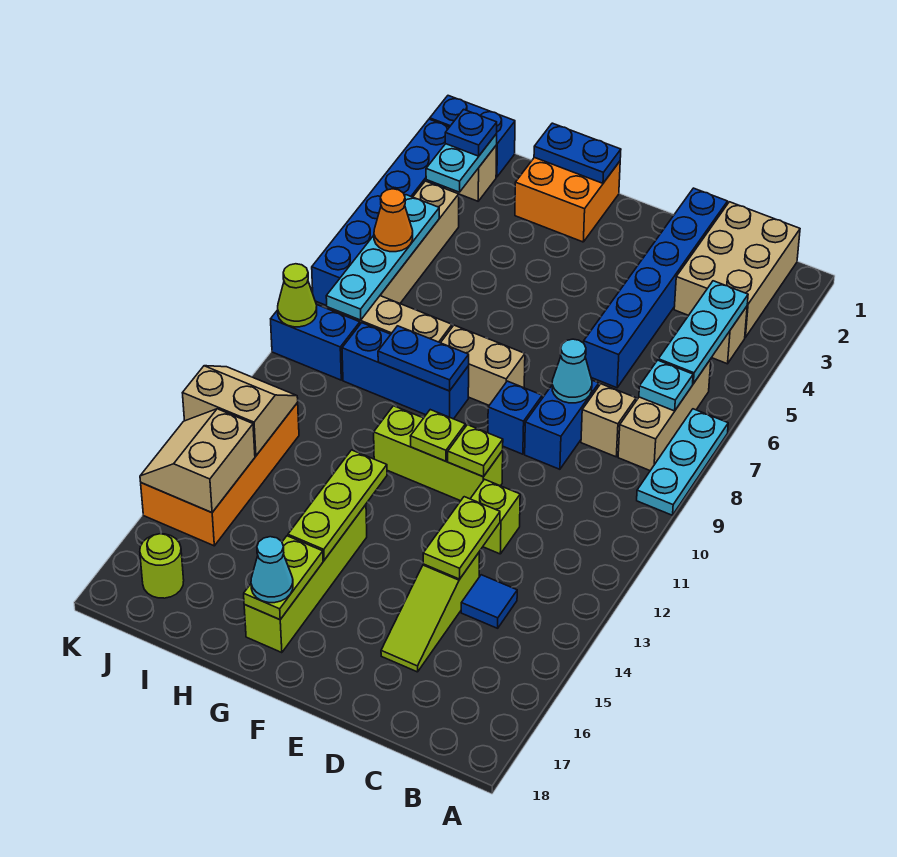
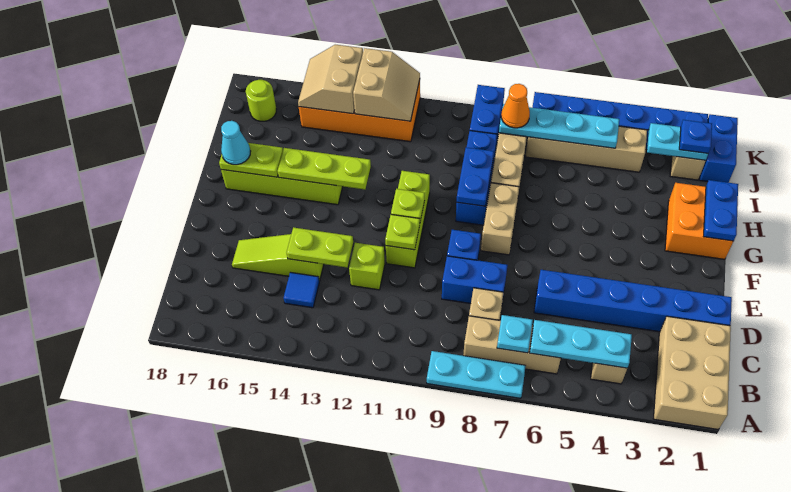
tan brick B1:C3 level 1 -> tan brick A1:C2 level 1
cyan cone D8 level 2 -> none
orange cone J6 level 3 -> orange cone J8 level 3
tan slope J14:K15 level 2 top J -> tan slope J14:K15 level 2 top 14
lime cone K9 level 2 -> none

